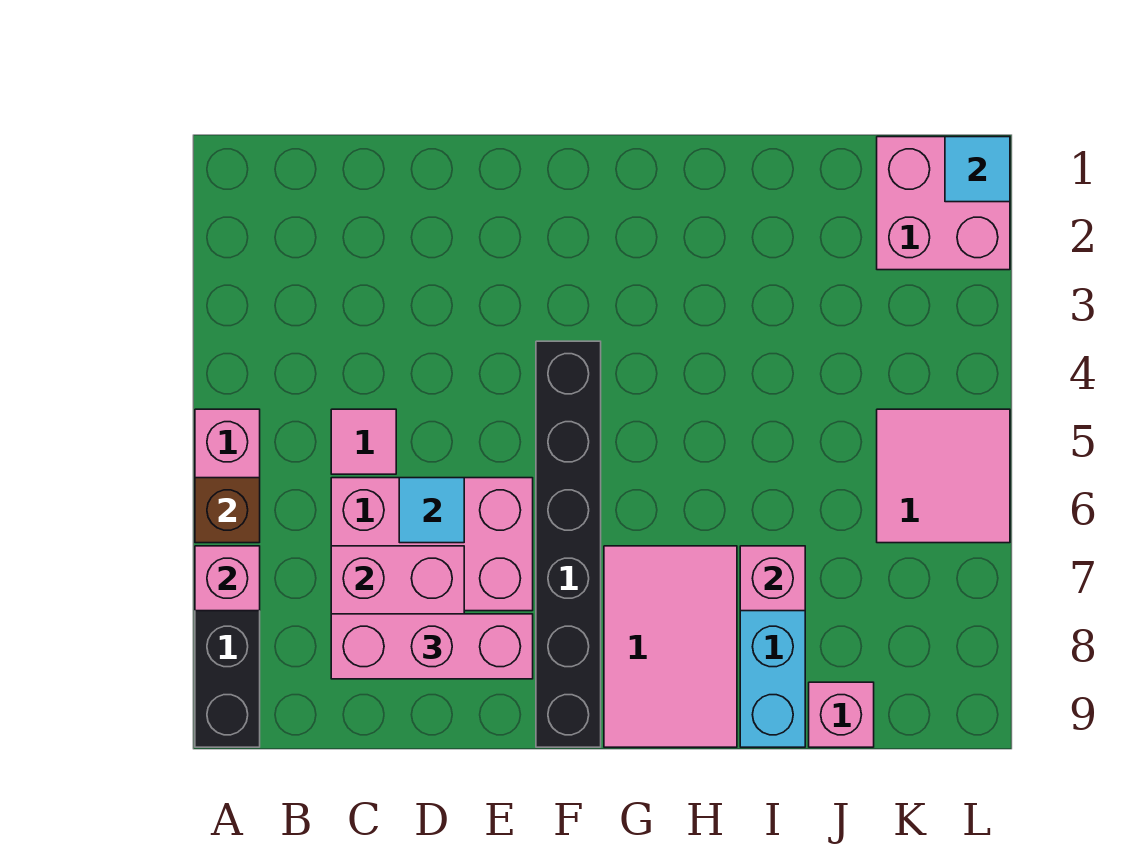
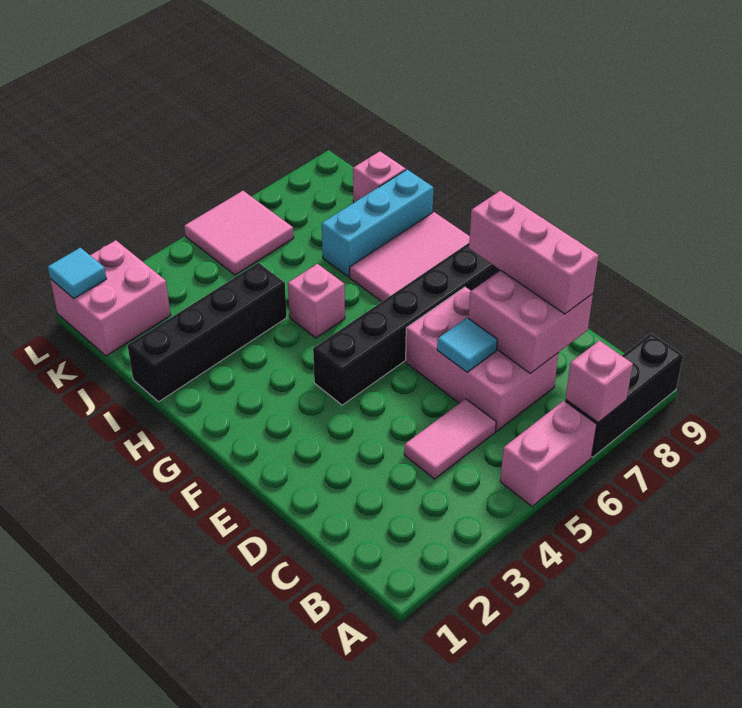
brown brick A6 level 2 -> none
pink tile C5 level 1 -> pink tile C4:C5 level 1
none -> black brick I1:I4 level 1
pink brick I7 level 2 -> pink brick H5 level 1

